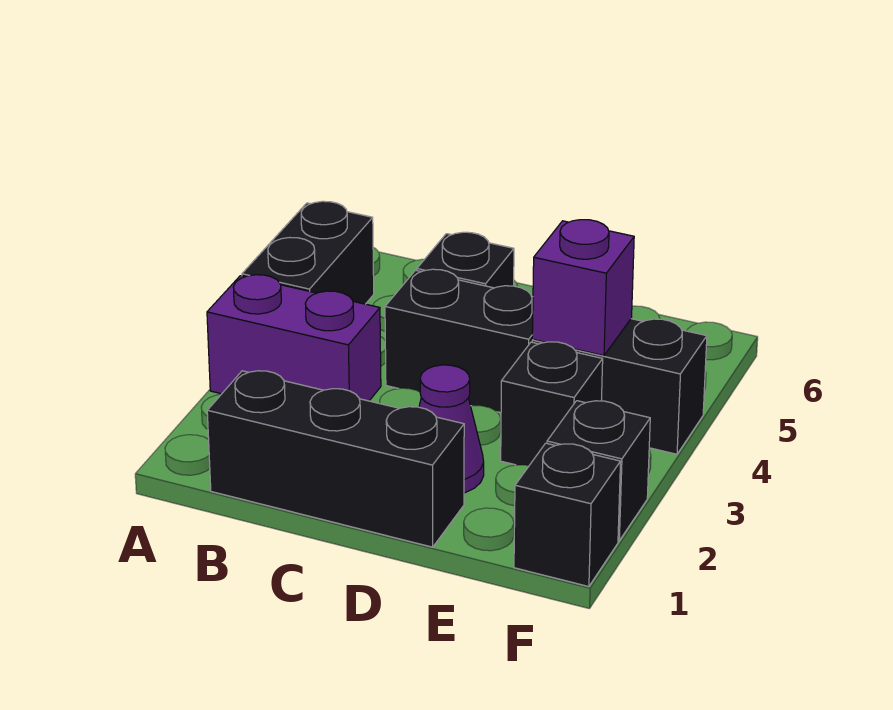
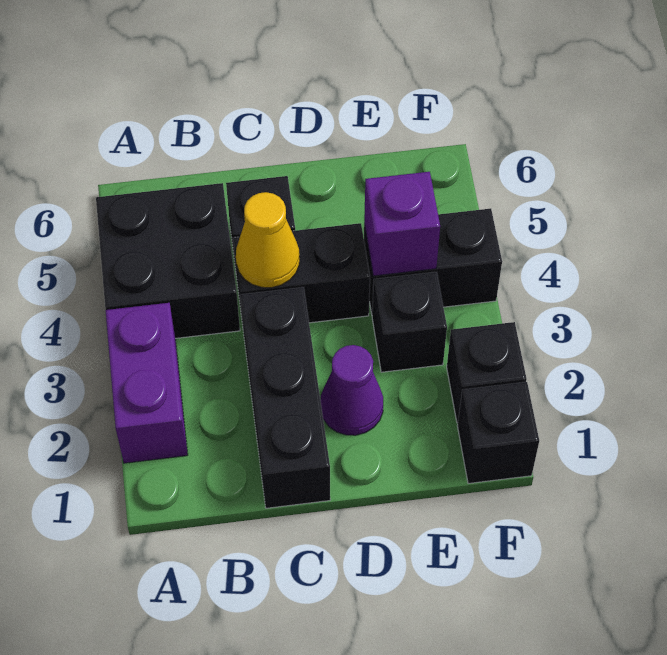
purple brick A3:B3 level 1 -> purple brick A2:A3 level 1
black brick A4:A5 level 1 -> black brick A4:B5 level 1
black brick B1:D1 level 1 -> black brick C1:C3 level 1
none -> yellow cone C4 level 2

